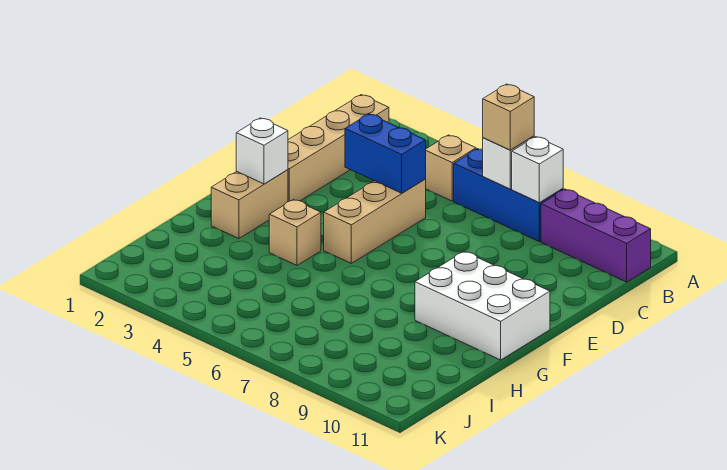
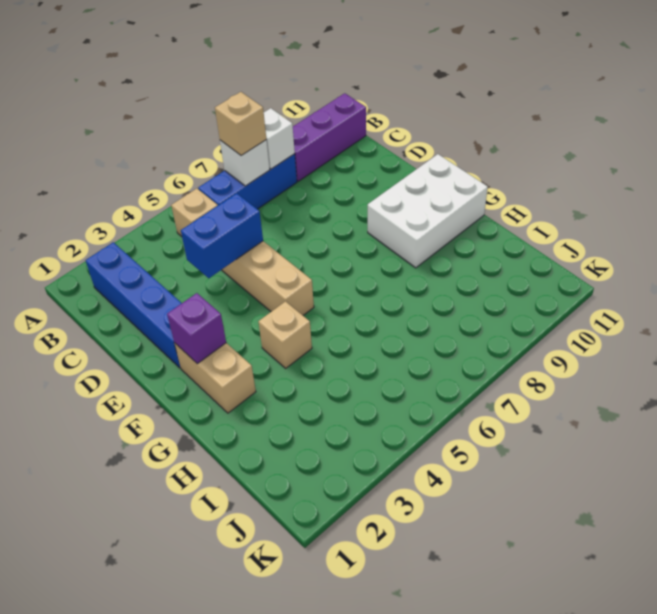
tan brick B2:E2 level 1 -> blue brick B2:E2 level 1
white brick F2 level 2 -> purple brick F2 level 2

